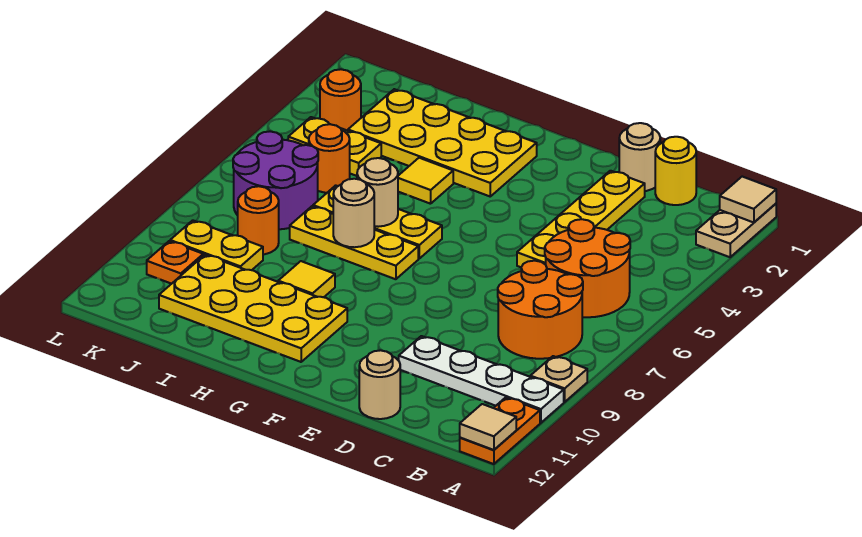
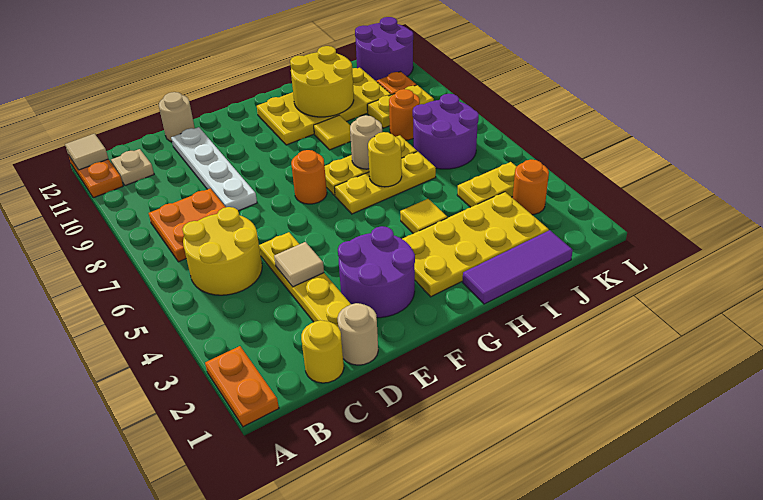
tan plate A1:A2 level 1 -> orange plate A1:A2 level 1
tan tile A1 level 2 -> tan tile D4 level 2
tan plate A9 level 1 -> tan plate B11 level 1
white plate A10:D10 level 1 -> white plate D8:D11 level 1
orange round brick B5:C6 level 1 -> yellow round brick B5:C6 level 1
orange round brick B7:C8 level 1 -> orange plate B7:C8 level 1
none -> purple round brick E2:F3 level 1
none -> purple tile H1:J1 level 1
tan round brick H6 level 2 -> yellow round brick H6 level 2
none -> yellow round brick H10:I11 level 2
orange round brick J5 level 1 -> orange round brick F7 level 1
none -> purple round brick K11:L12 level 1

